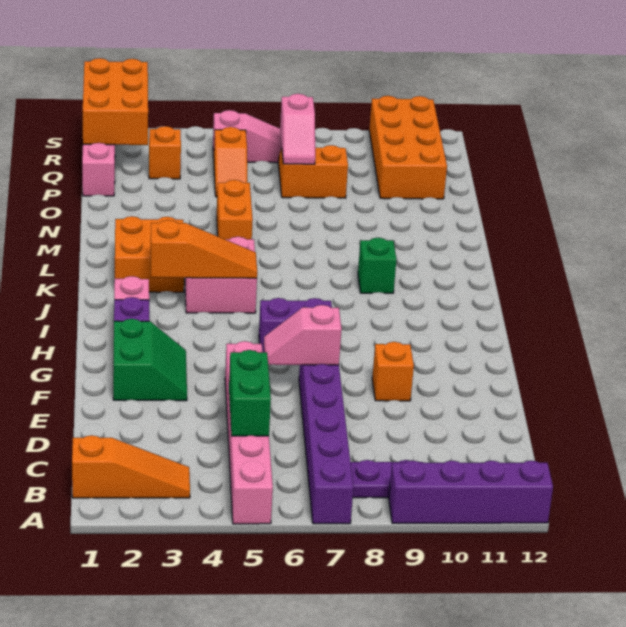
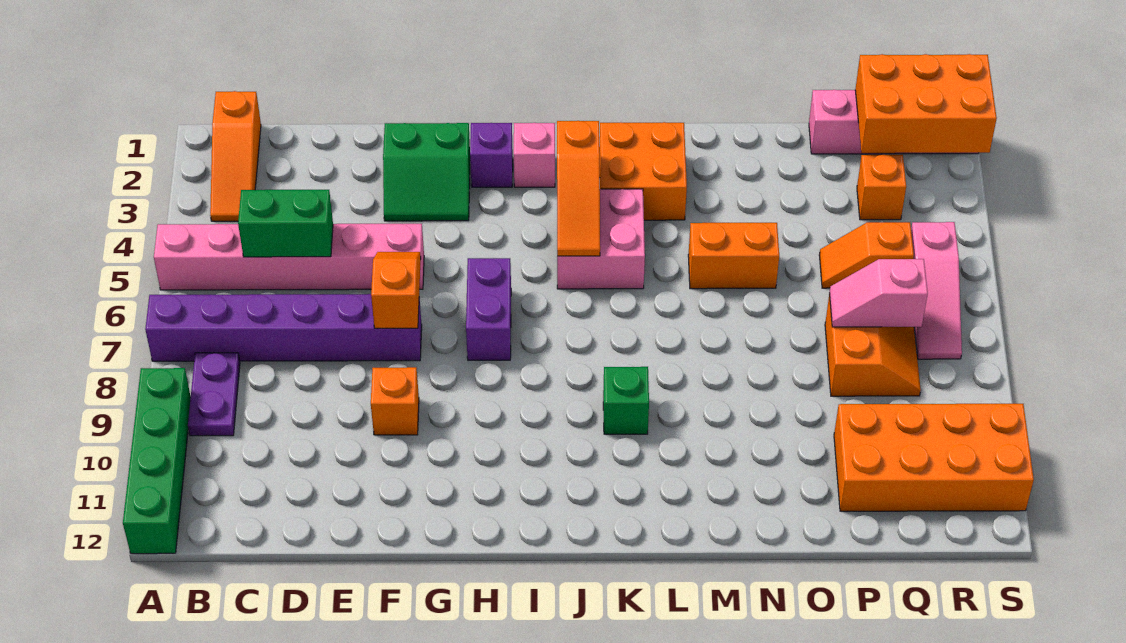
purple brick A9:A12 level 1 -> green brick A9:A12 level 1
pink slope F6:F7 level 2 top 7 -> orange slope F6:F7 level 2 top 7

